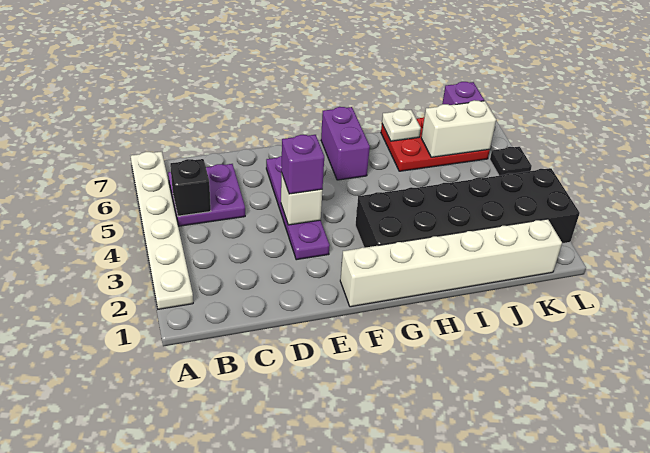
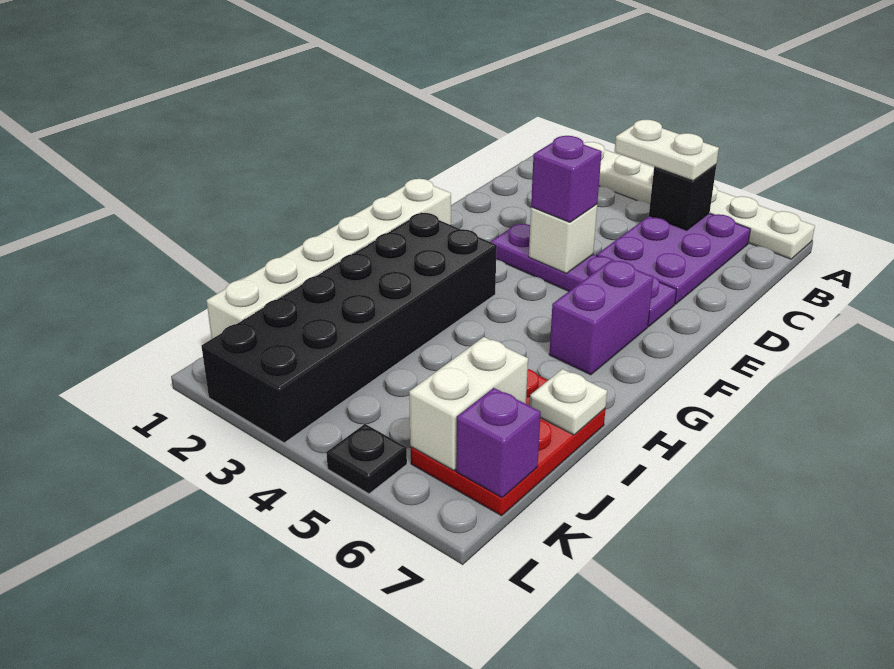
none -> white plate B4:B5 level 3
purple plate B5:C6 level 1 -> purple plate B5:D6 level 1
purple brick G6:G7 level 1 -> purple brick F6:G6 level 1

